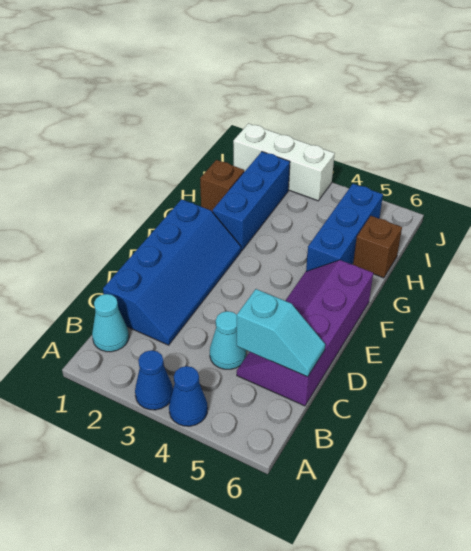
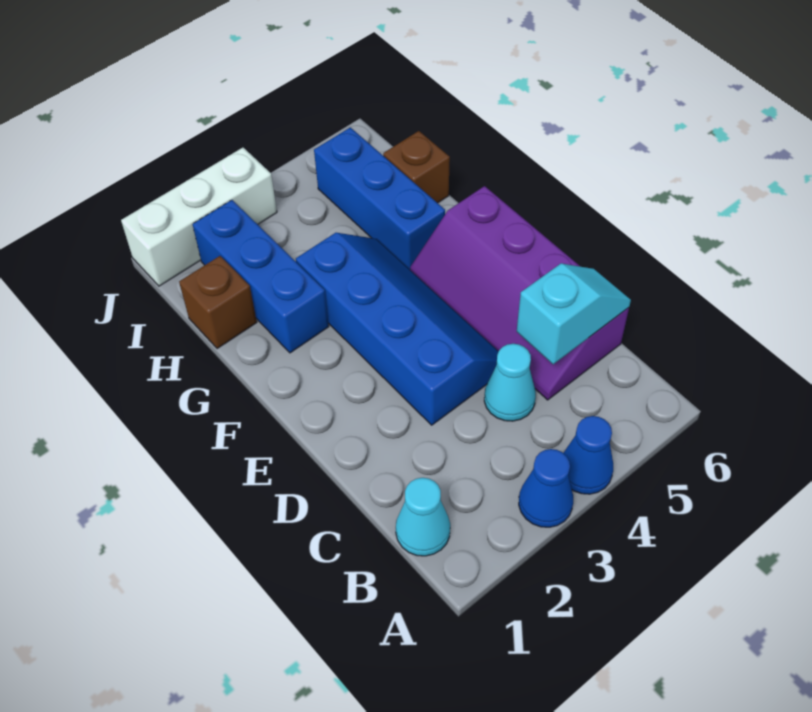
blue slope C1:F2 level 1 top 1 -> blue slope D3:G4 level 1 top 3

